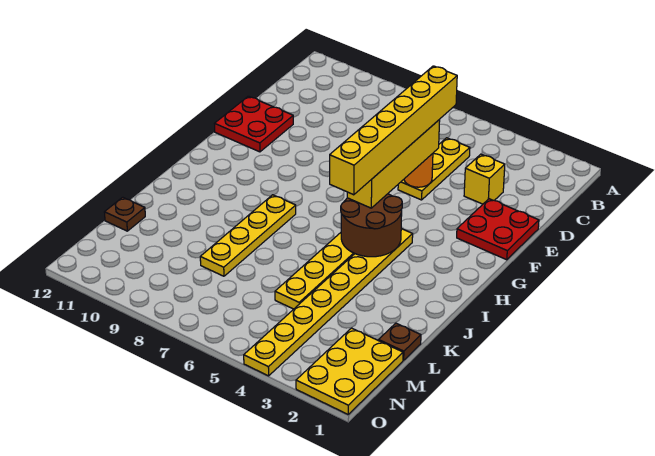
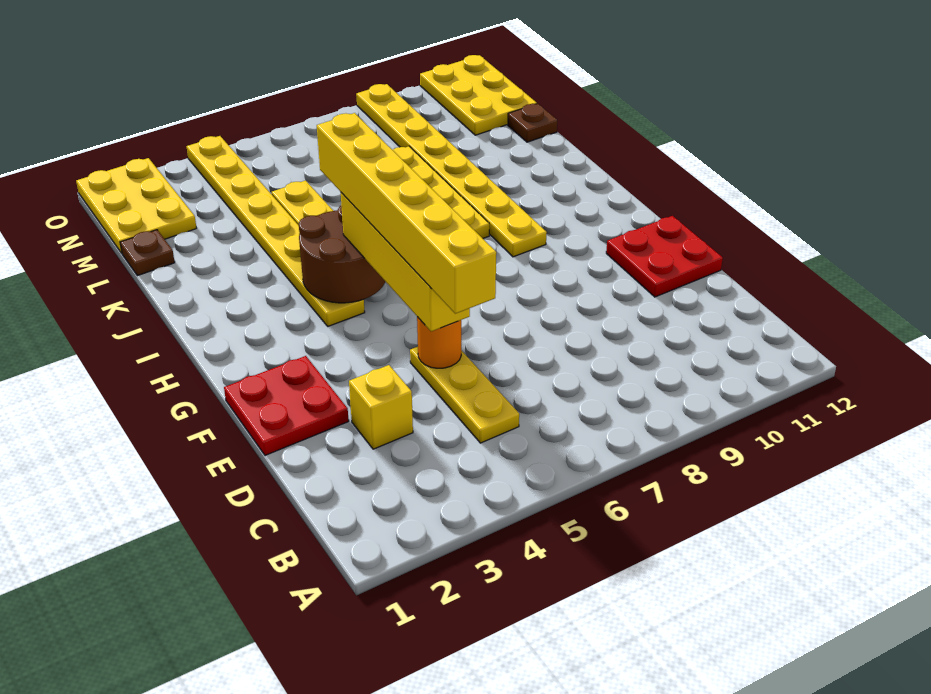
none -> yellow plate H9:O9 level 1
none -> yellow plate M11:O12 level 1

